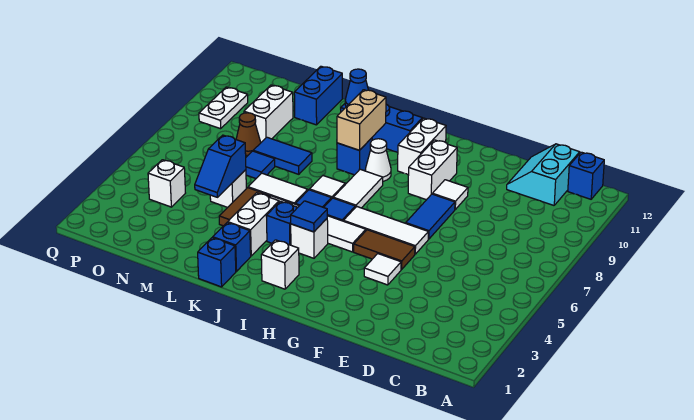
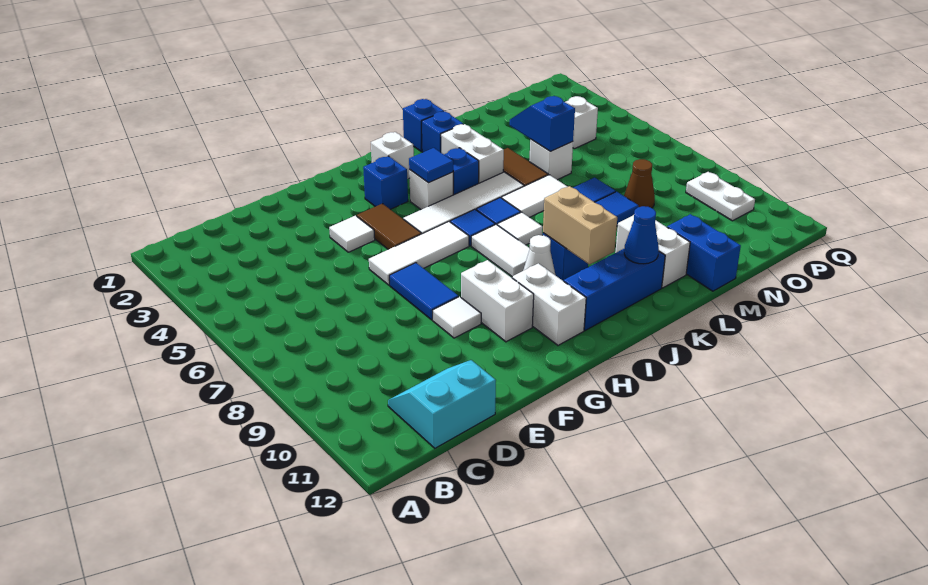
blue brick B12 level 1 -> blue brick H3 level 1
cyan slope C11:D12 level 1 top C -> cyan slope C11:D12 level 1 top 12
brown tile F5:G5 level 1 -> brown tile G4:G5 level 1
white brick N9:N10 level 1 -> white brick L10:L11 level 1

